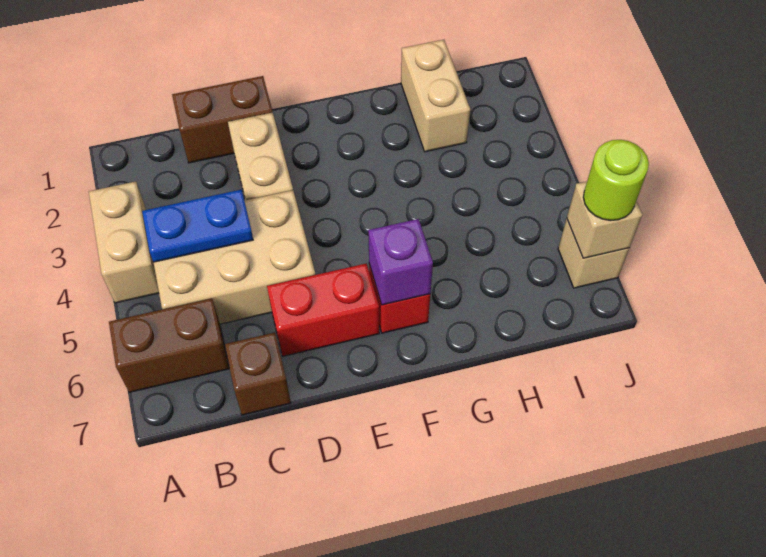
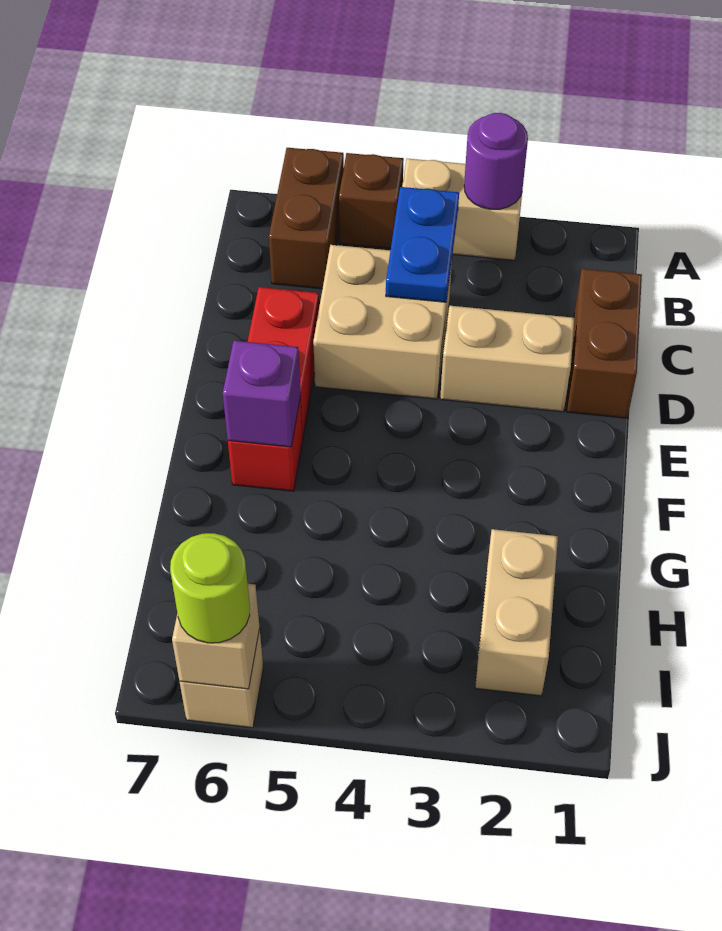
none -> purple round brick A3 level 2
tan brick B4:D5 level 1 -> tan brick C4:D5 level 1
brown brick C7 level 1 -> brown brick A5 level 1
tan brick H1:H2 level 1 -> tan brick H2:I2 level 1

